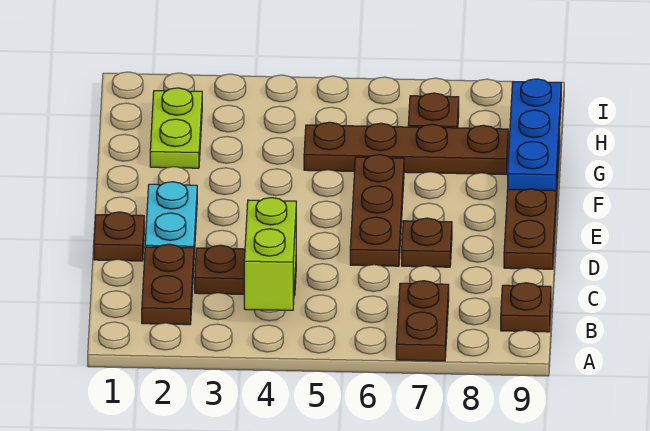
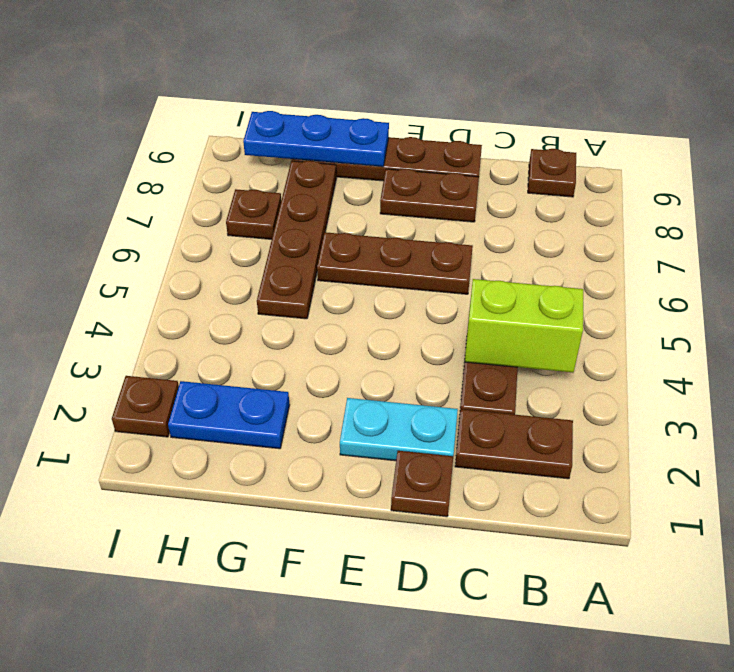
brown plate A7:B7 level 1 -> brown plate D8:E8 level 1
brown plate D7 level 1 -> brown plate I2 level 1
lime plate G2:H2 level 1 -> blue plate G2:H2 level 1

